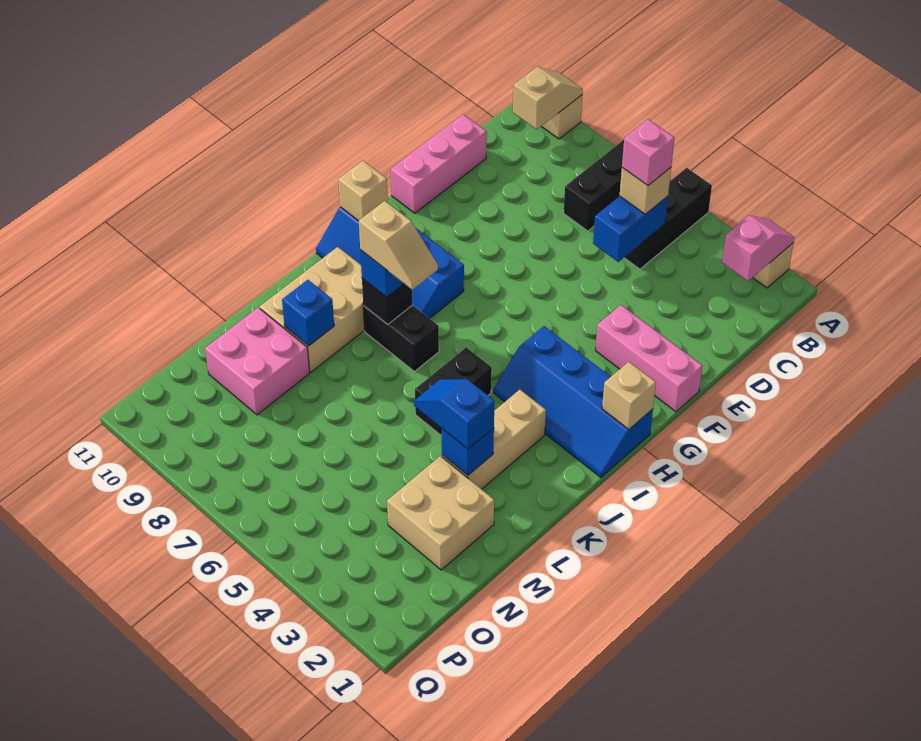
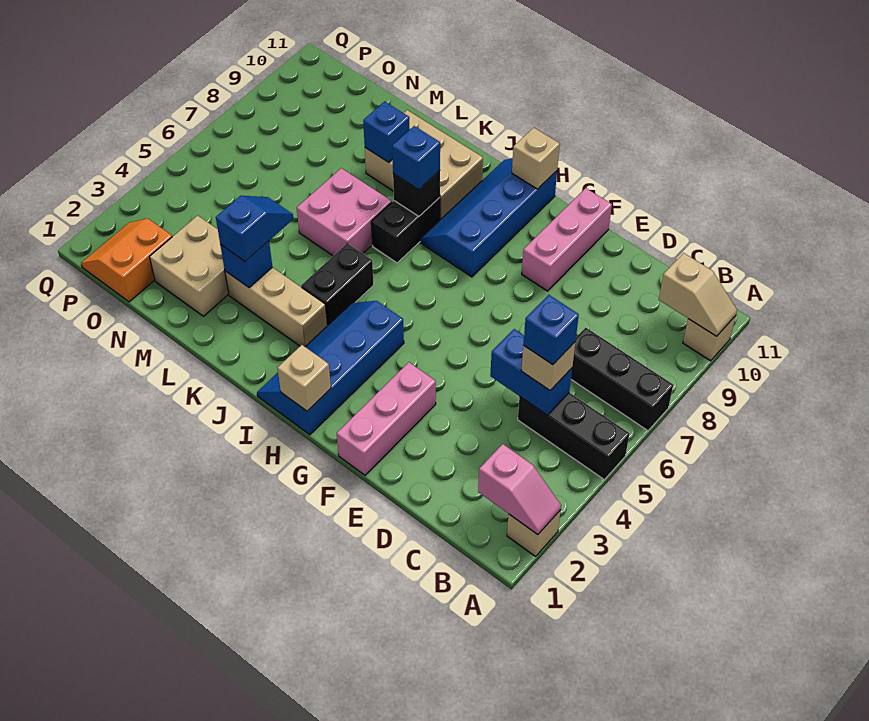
pink brick C5 level 4 -> blue brick C5 level 4
pink brick D11:F11 level 1 -> pink brick F9:F11 level 1
black brick J5:K5 level 1 -> black brick J4:J5 level 1
tan slope J7:J8 level 4 top 8 -> none
pink brick M9:N10 level 1 -> pink brick K6:L7 level 1
none -> orange slope O1:P2 level 1 top O

